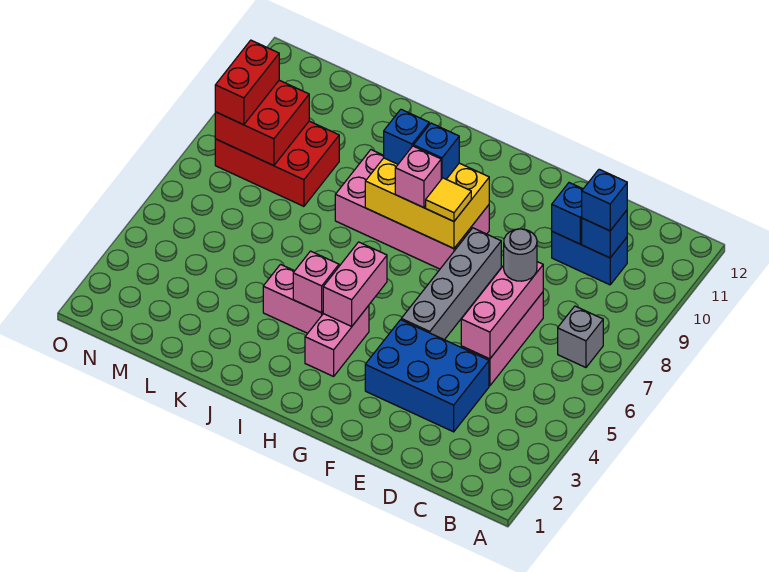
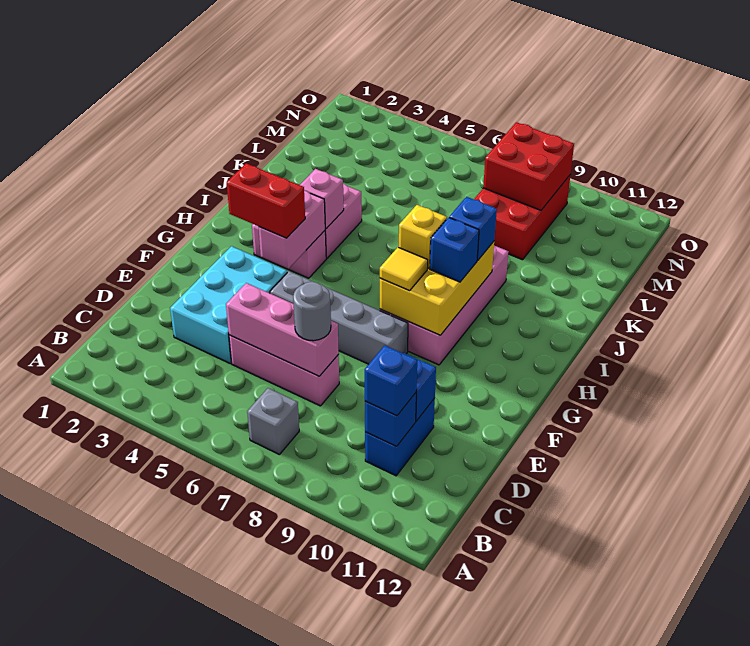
blue brick D3:F4 level 1 -> cyan brick D3:F4 level 1
pink brick H4:H5 level 2 -> pink brick G4:H4 level 2
pink brick H8 level 3 -> yellow brick H8 level 3
red brick N8:N9 level 3 -> red brick G3:G4 level 3

